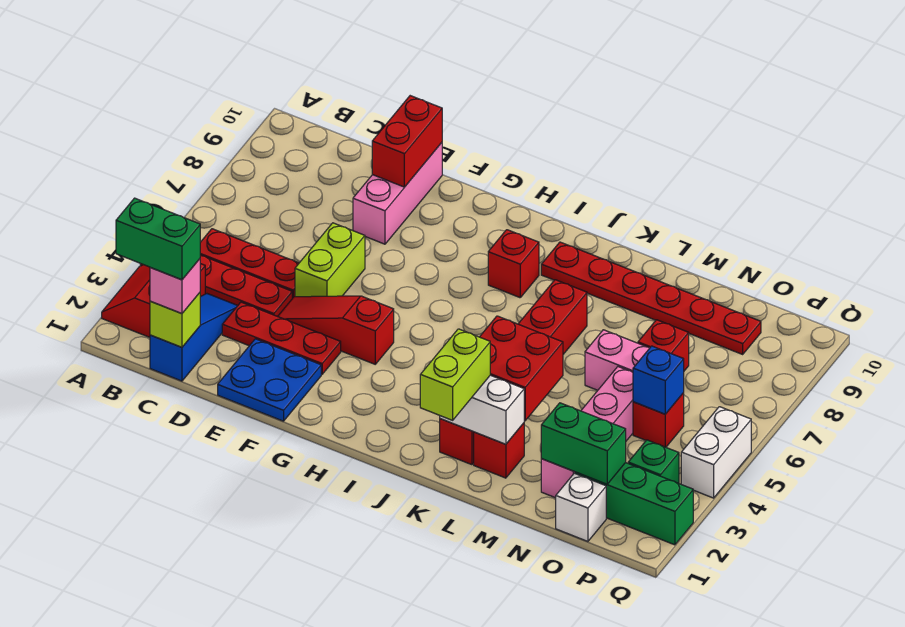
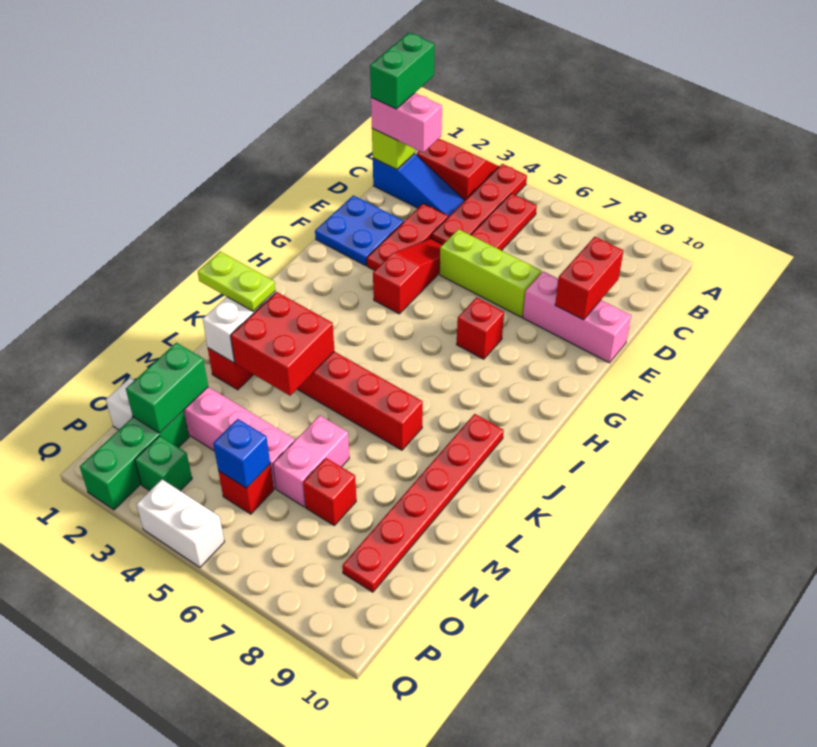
pink brick C1 level 3 -> pink brick C1:C2 level 3
lime brick E5:E6 level 1 -> lime brick E5:E7 level 1
red brick E9:E10 level 2 -> red brick D9:E9 level 2
red brick I8 level 1 -> red brick G7 level 1
lime brick K1:K2 level 3 -> lime plate K1:K2 level 3

